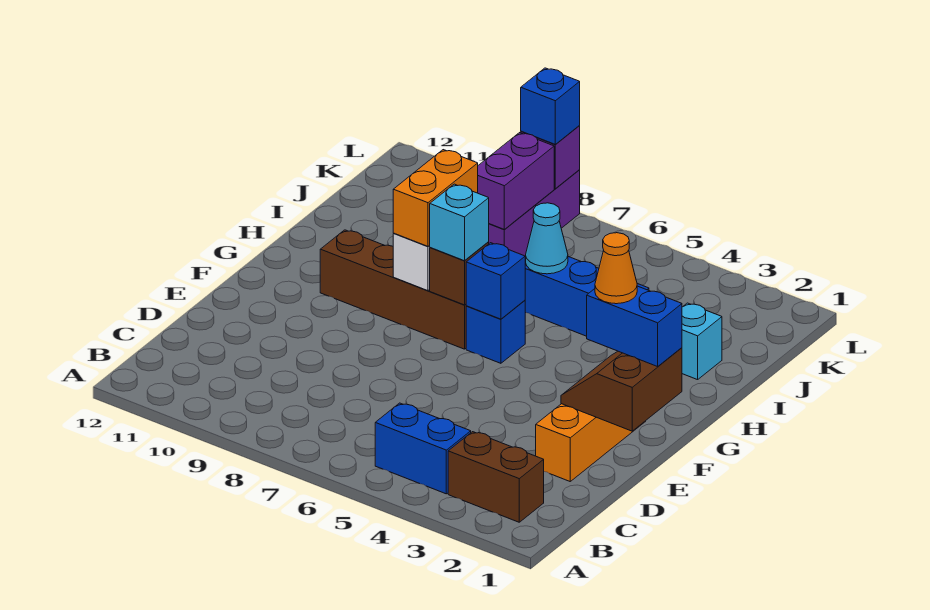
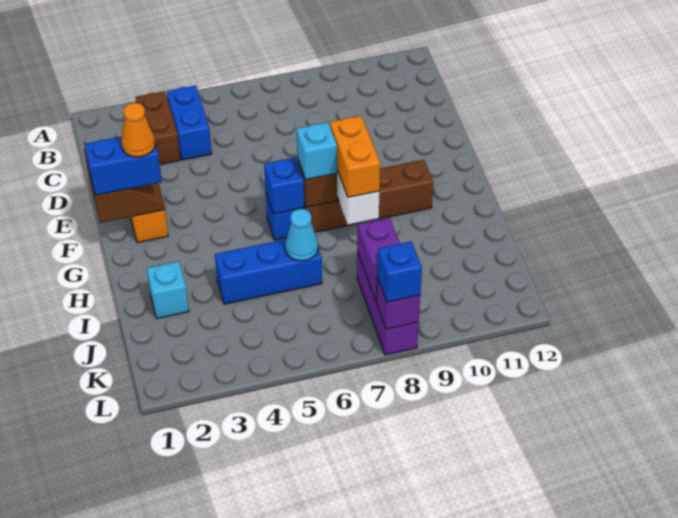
brown brick B2:B3 level 1 -> brown brick B3:C3 level 1
blue brick B4:B5 level 1 -> blue brick B4:C4 level 1

